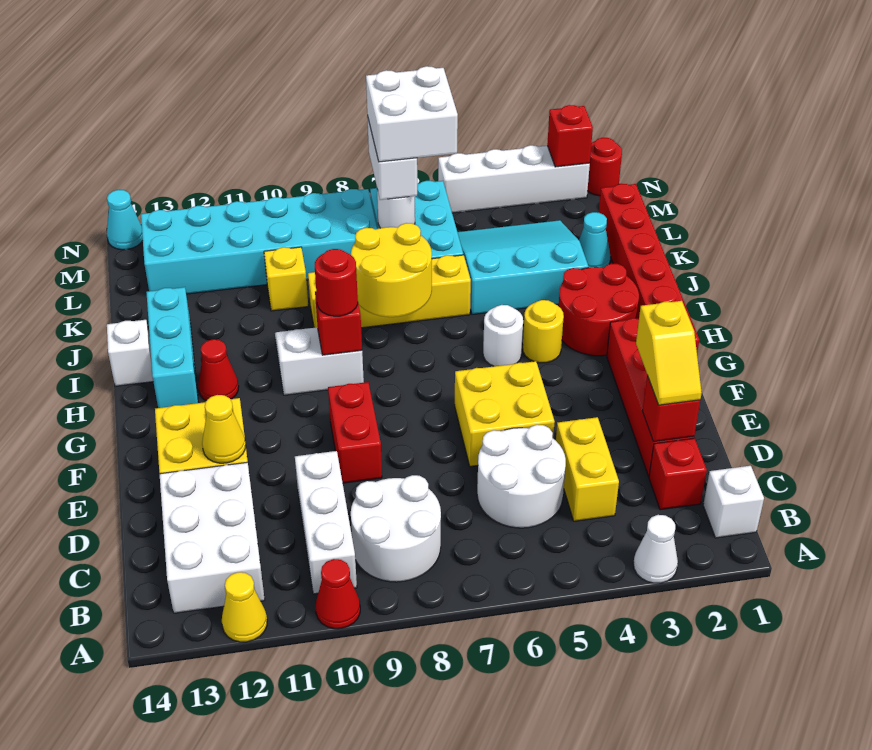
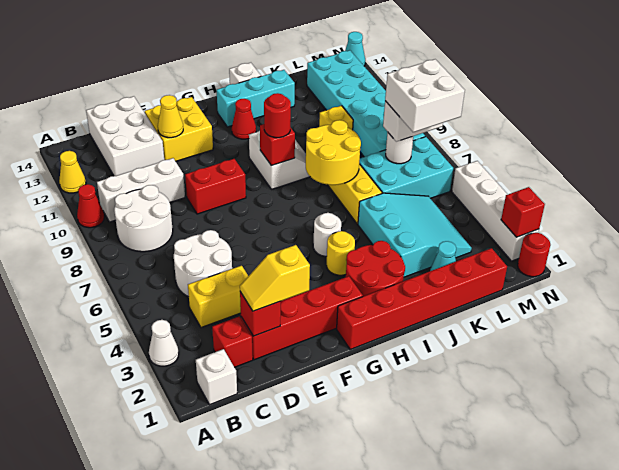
white brick B12:D13 level 1 -> white brick C12:D14 level 1
yellow brick E5:F6 level 1 -> none

